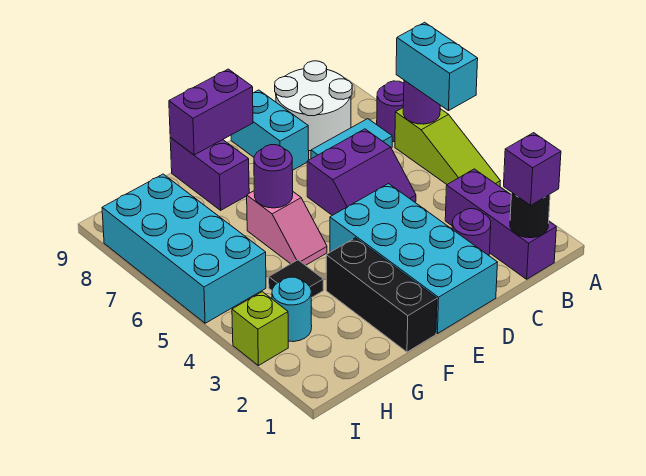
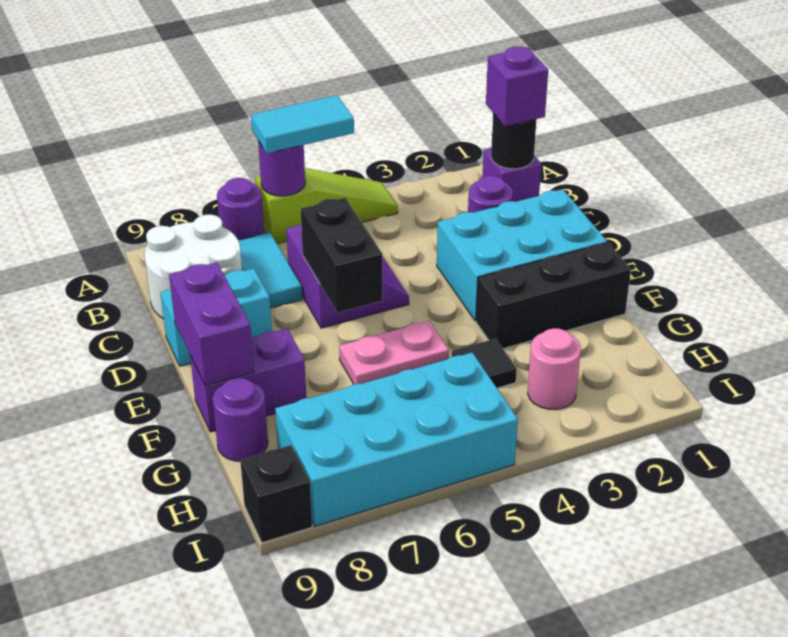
cyan brick A5:A6 level 3 -> cyan tile A5:A6 level 3
purple brick B1:B3 level 1 -> purple brick B1 level 1
cyan brick D1:E4 level 1 -> cyan brick D1:E3 level 1
none -> black brick D6:E6 level 2
pink slope F5:F6 level 1 top 6 -> pink plate F5:F6 level 1
purple round brick F6 level 2 -> purple round brick G9 level 1
cyan round brick H3 level 1 -> pink round brick H3 level 1
lime brick I3 level 1 -> none
none -> black brick I9 level 1

